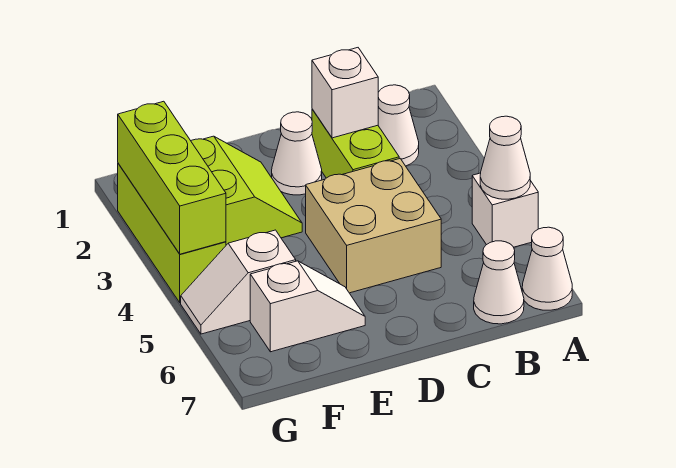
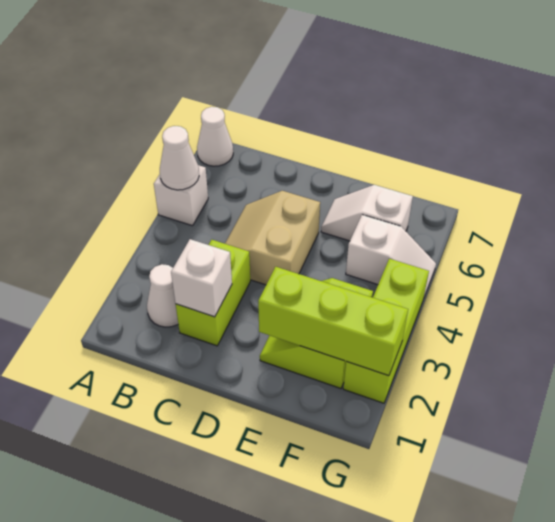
white cone B7 level 1 -> none
tan brick C4:D5 level 1 -> tan slope C4:D5 level 1 top D
white cone D2 level 1 -> none
lime brick G2:G4 level 2 -> lime brick E2:G2 level 2

